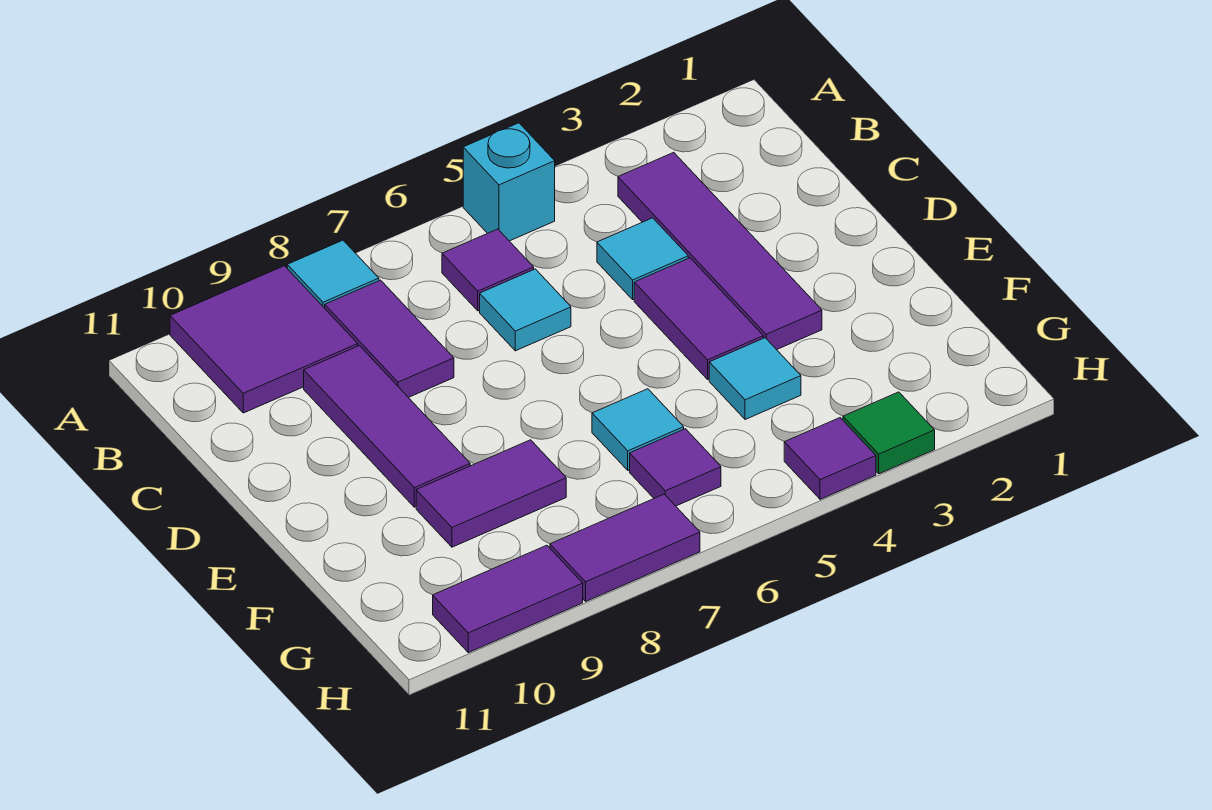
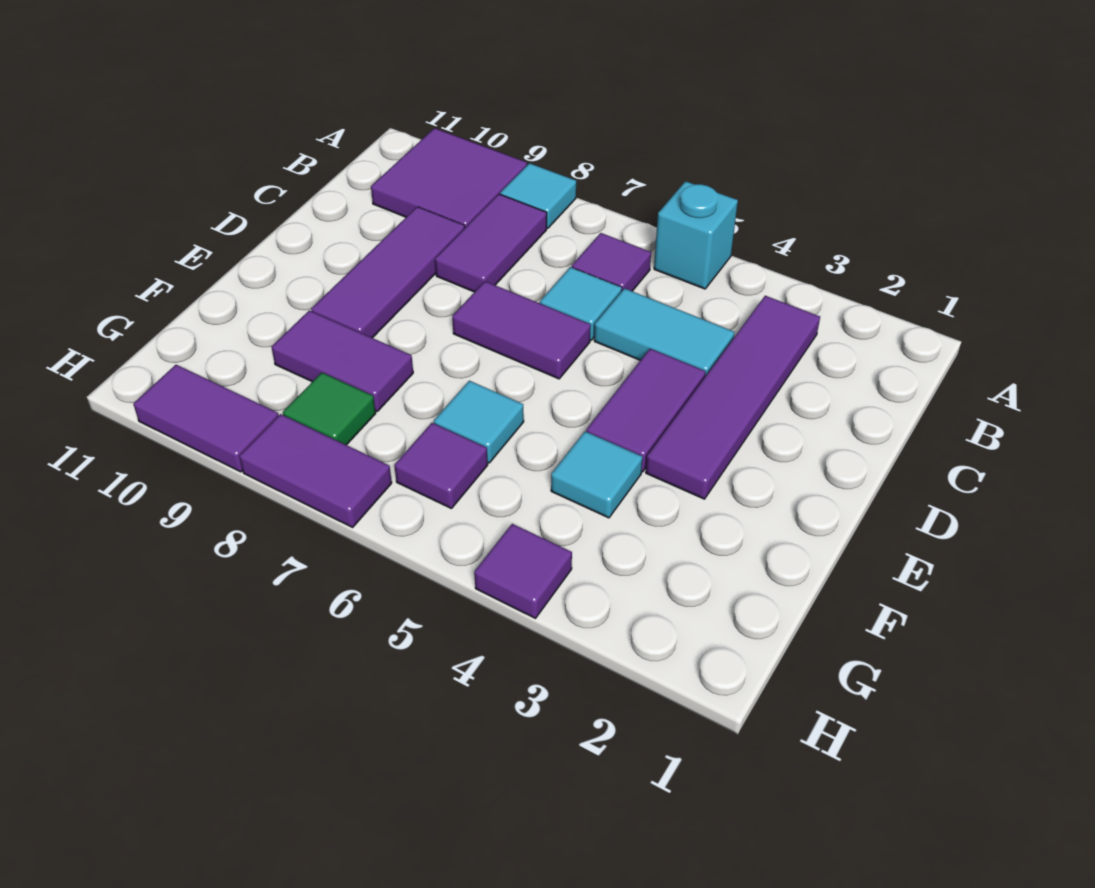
cyan tile C4 level 1 -> cyan tile C4:C5 level 1
none -> purple tile D6:D7 level 1
green tile H3 level 1 -> green tile G8 level 1

